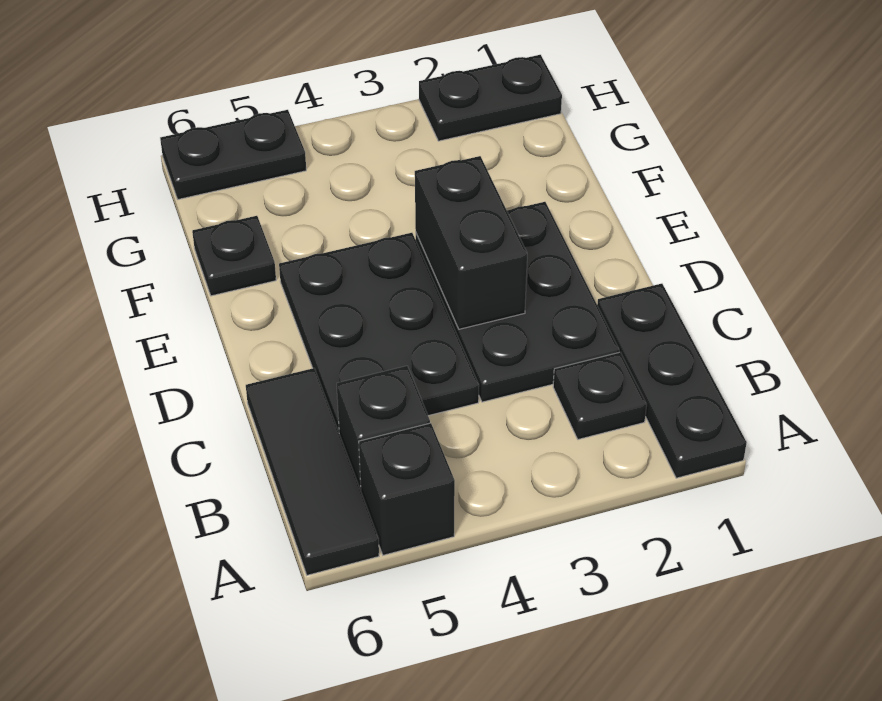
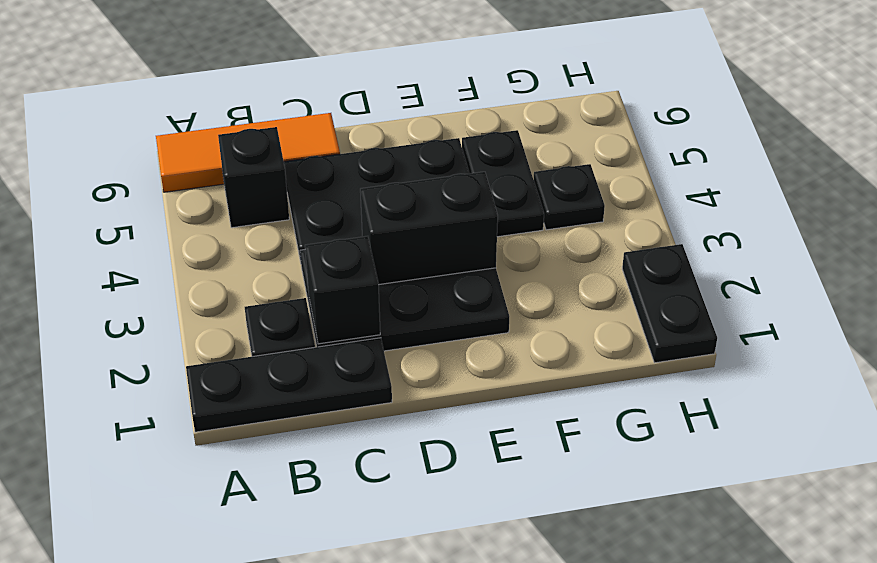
black brick A5 level 1 -> black brick C2 level 2
black tile A6:C6 level 1 -> orange tile A6:C6 level 1
black plate F6 level 1 -> black plate G4 level 1
black plate H5:H6 level 1 -> black plate F4:F5 level 1

